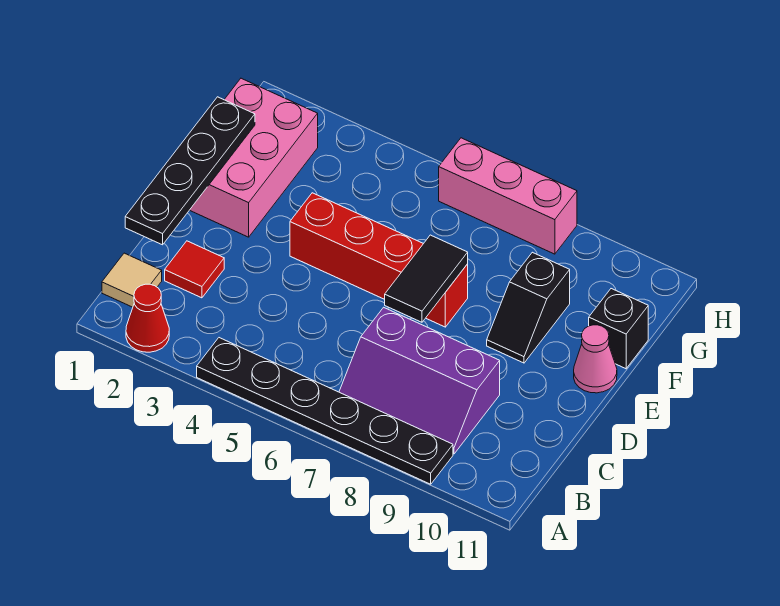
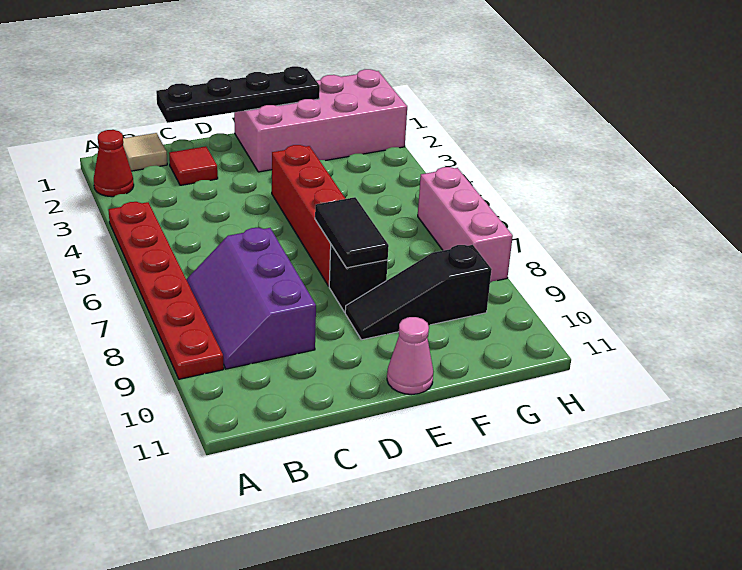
black plate A4:A9 level 1 -> red plate A4:A9 level 1
black tile D7:E7 level 2 -> black tile E7:E8 level 2
pink brick E1:G2 level 1 -> pink brick E1:H2 level 1
black slope E9:F9 level 1 top F -> black slope E9:G9 level 1 top G
black brick F11 level 1 -> black brick E8 level 1

